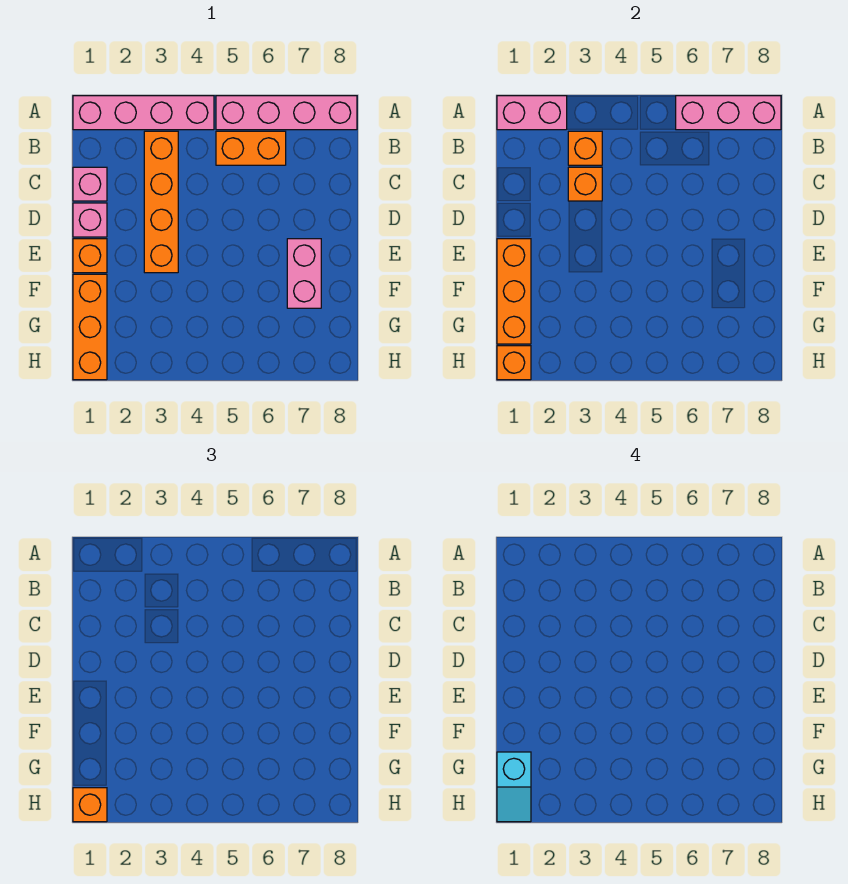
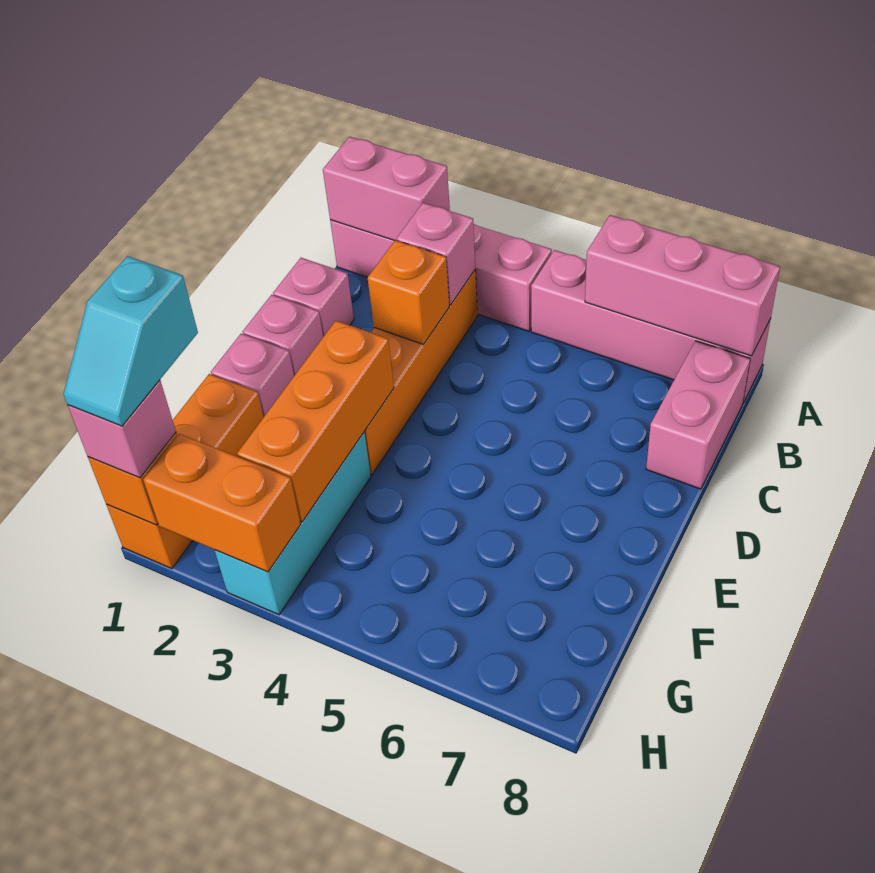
orange brick B3 level 2 -> pink brick B3 level 2
orange brick B5:B6 level 1 -> orange brick H2:H3 level 2
orange brick E1 level 1 -> pink brick E1 level 1
orange brick E1:G1 level 2 -> orange brick E3:G3 level 2
pink brick E7:F7 level 1 -> pink brick B8:C8 level 1
none -> cyan brick F3:H3 level 1
orange brick H1 level 3 -> pink brick H1 level 3

